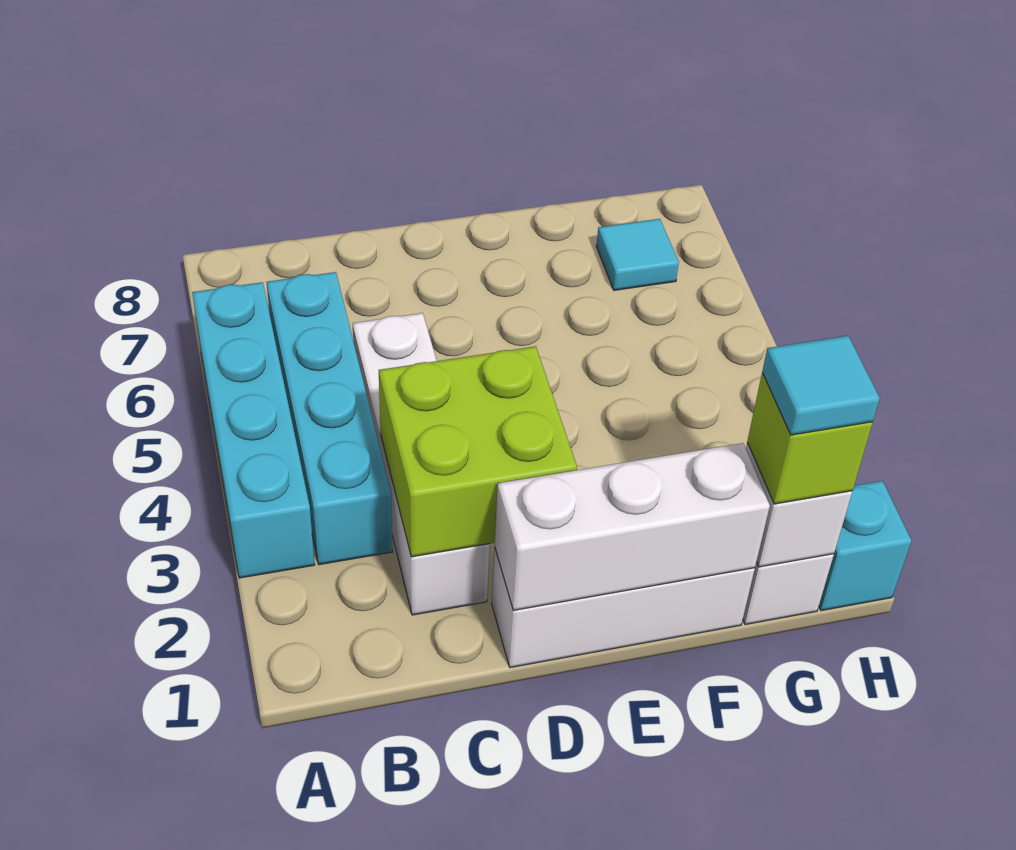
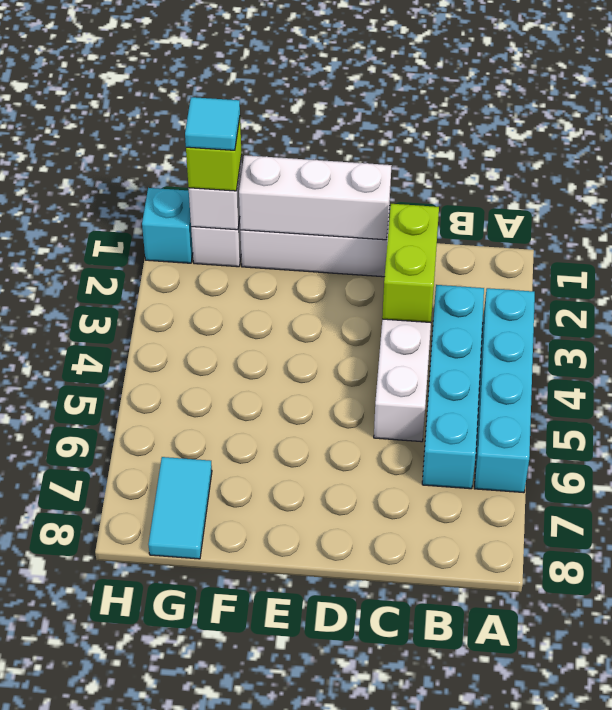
lime brick C2:D3 level 2 -> lime brick C2:C3 level 2
cyan tile G7 level 1 -> cyan tile G7:G8 level 1

